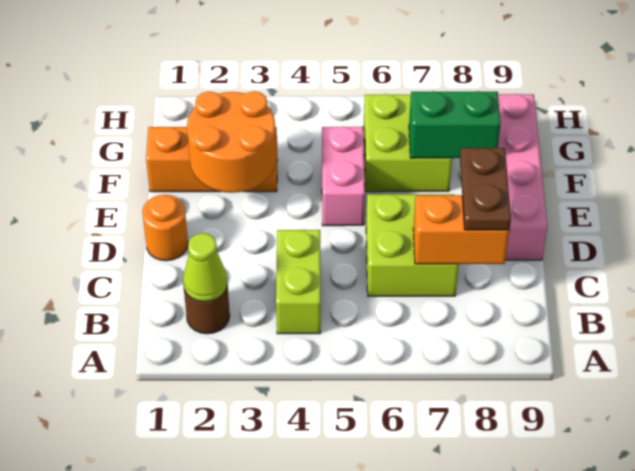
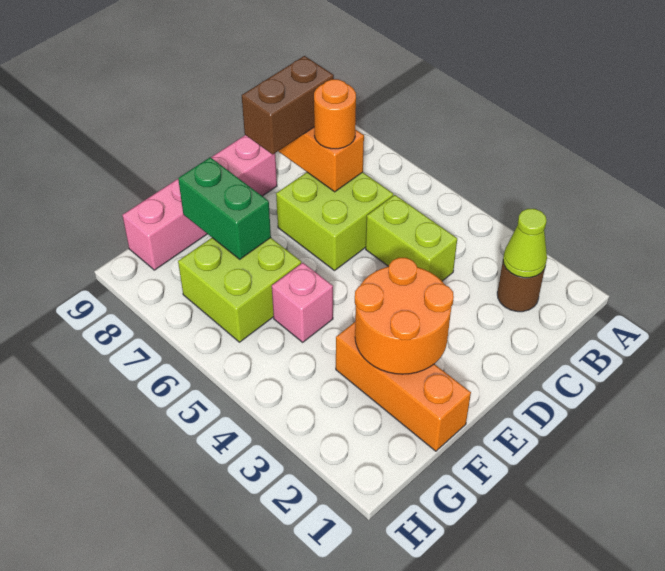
lime brick B4:C4 level 1 -> lime brick C4:C5 level 1
brown plate C8:D8 level 3 -> brown brick C8:D8 level 3
orange round brick D1 level 1 -> orange round brick C7 level 3
pink brick E5:F5 level 1 -> pink brick F5 level 1

